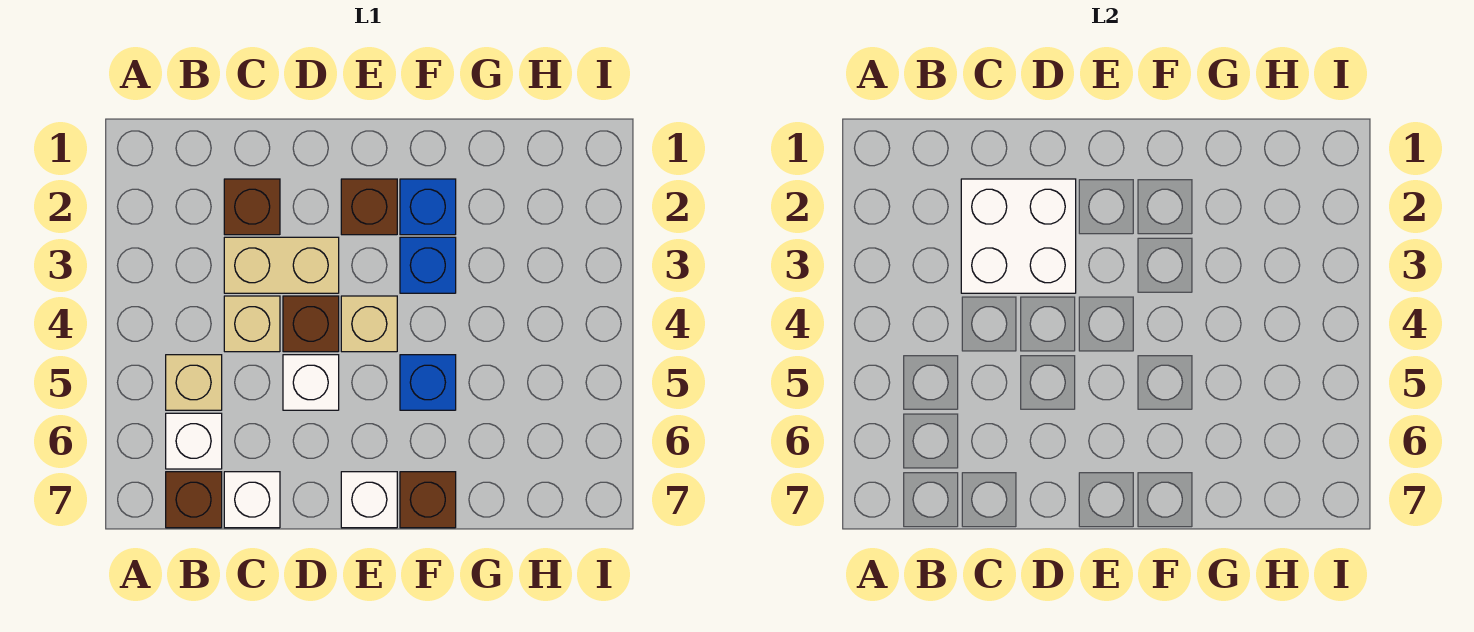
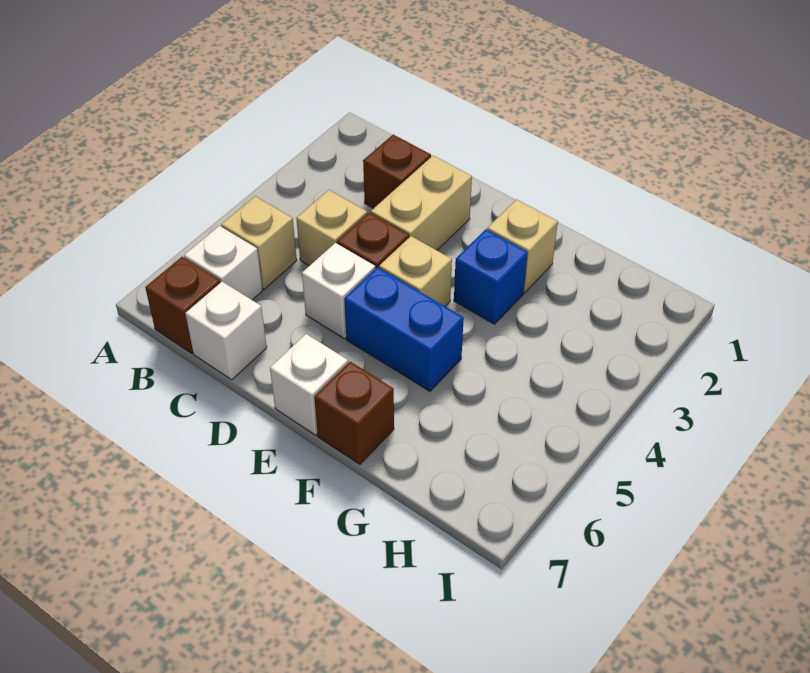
white brick C2:D3 level 2 -> none
tan brick C3:D3 level 1 -> tan brick D2:D3 level 1
brown brick E2 level 1 -> none
blue brick F2 level 1 -> tan brick F2 level 1
blue brick F5 level 1 -> blue brick E5:F5 level 1

